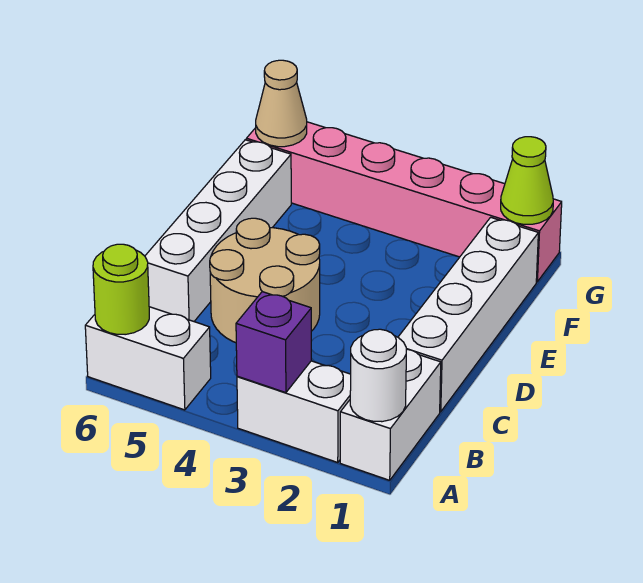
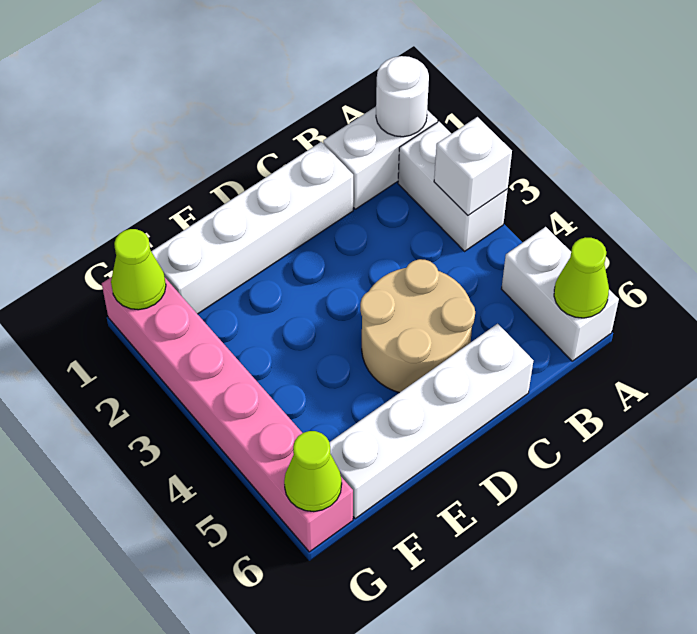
purple brick A3 level 2 -> white brick A3 level 2
lime round brick A6 level 2 -> lime cone A6 level 2
tan cone G6 level 2 -> lime cone G6 level 2

